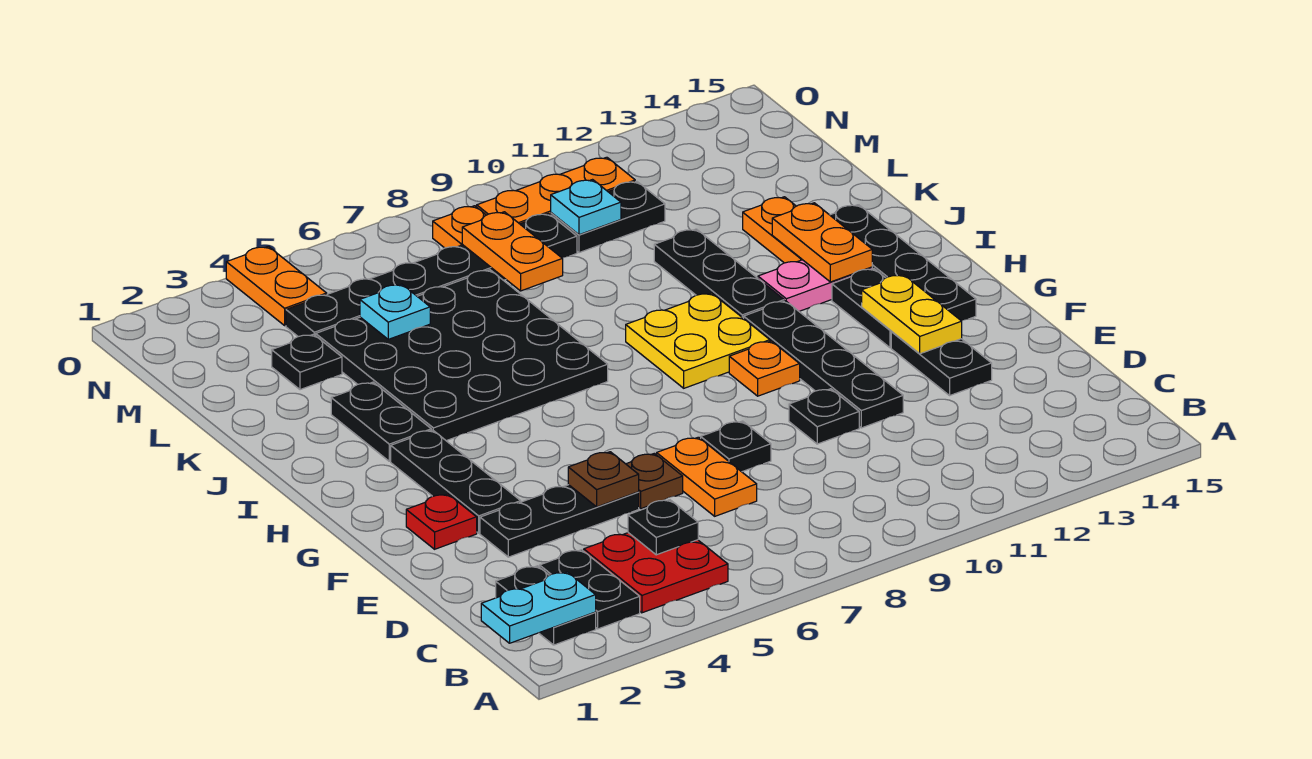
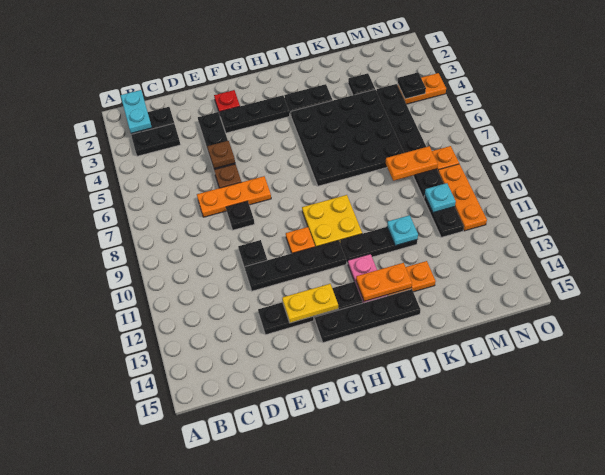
red plate B4:C5 level 1 -> none
black plate C5 level 2 -> black plate N4 level 2
orange plate D7:E7 level 1 -> orange plate D7:F7 level 1
cyan plate L5 level 2 -> cyan plate K11 level 2

